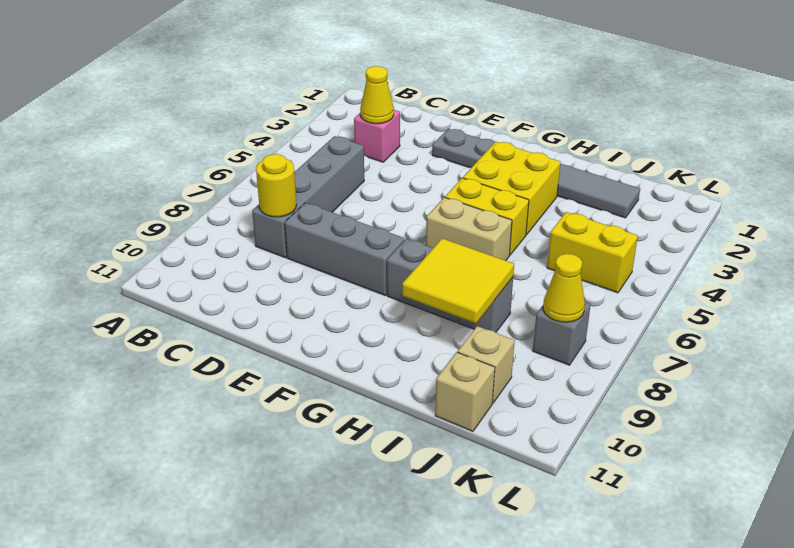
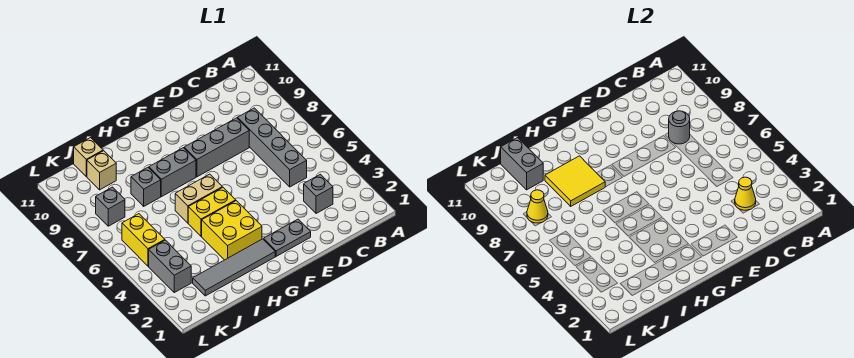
pink brick C3 level 1 -> grey brick C3 level 1
yellow round brick C8 level 2 -> grey round brick C8 level 2
yellow brick J5:K5 level 1 -> yellow brick K5:K6 level 1
none -> grey brick J10:J11 level 2
none -> grey brick K3:K4 level 1

